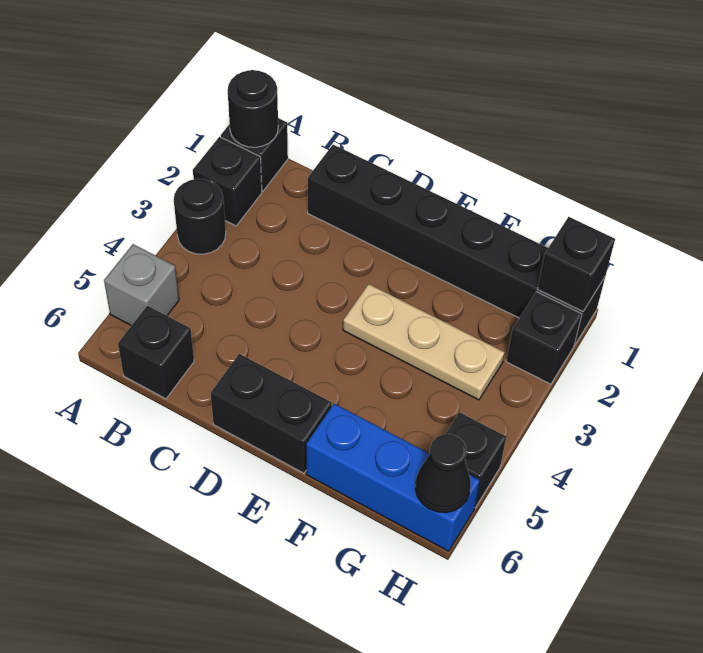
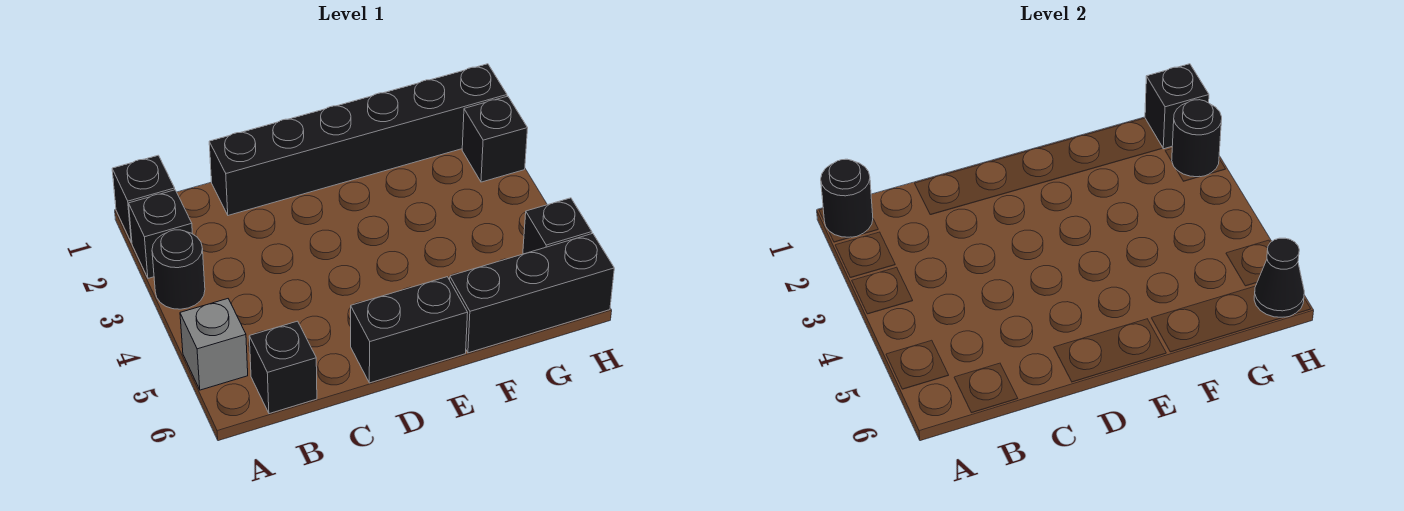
tan plate E3:G3 level 1 -> none
blue brick F6:H6 level 1 -> black brick F6:H6 level 1
none -> black round brick H2 level 2

